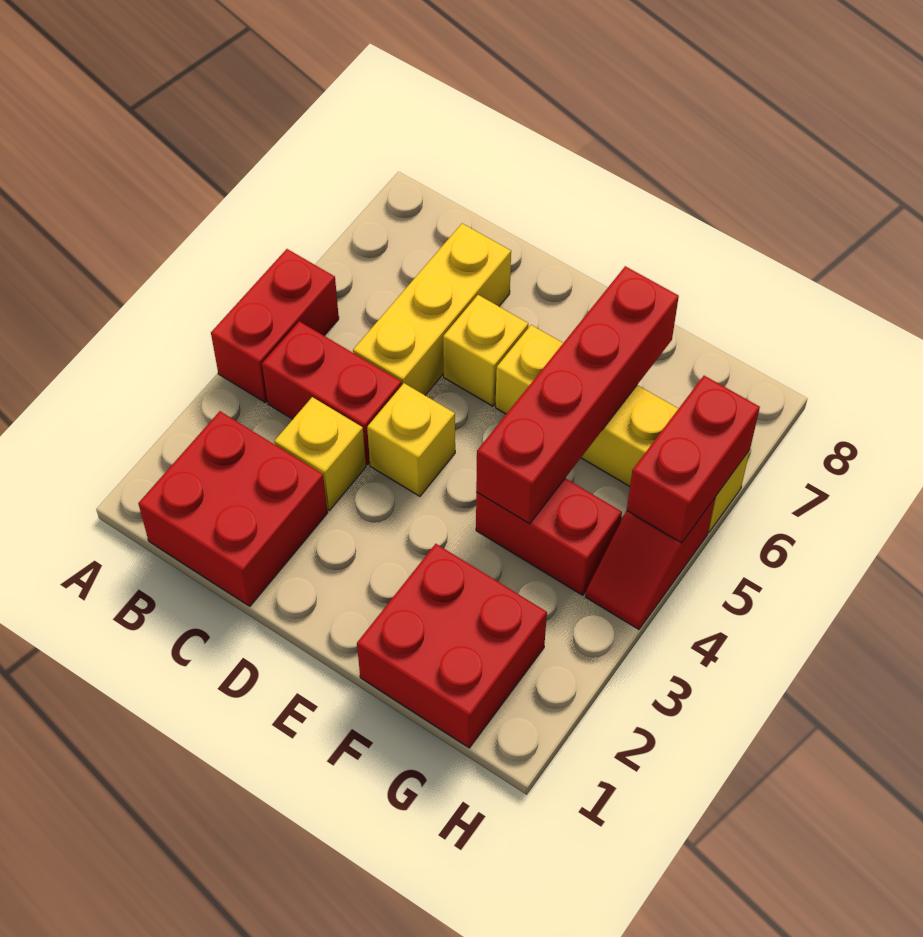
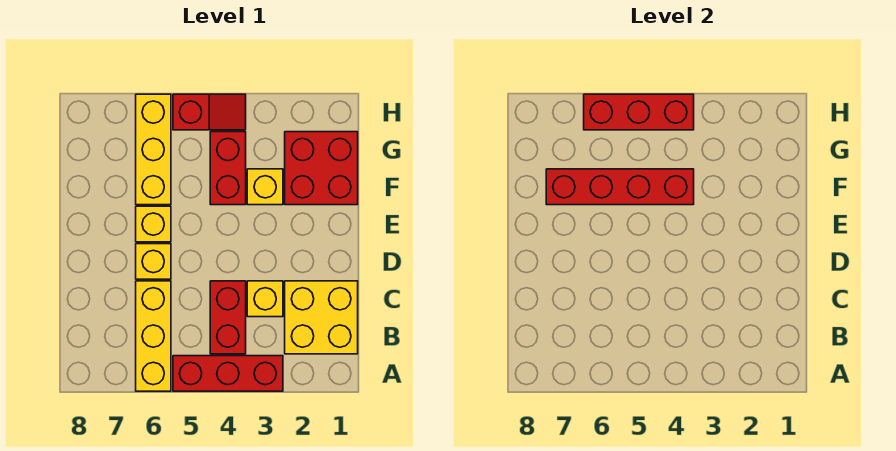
red brick A4:A5 level 1 -> red brick A3:A5 level 1
red brick B1:C2 level 1 -> yellow brick B1:C2 level 1
yellow brick C5:C7 level 1 -> yellow brick A6:C6 level 1
yellow brick D4 level 1 -> yellow brick F3 level 1
red brick H5:H6 level 2 -> red brick H4:H6 level 2

